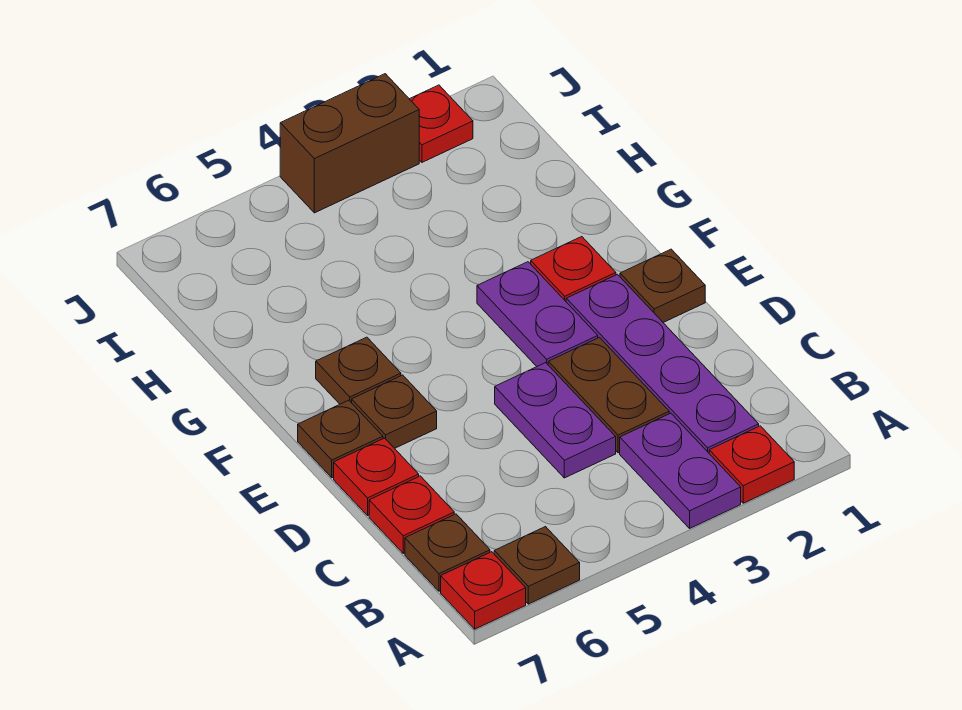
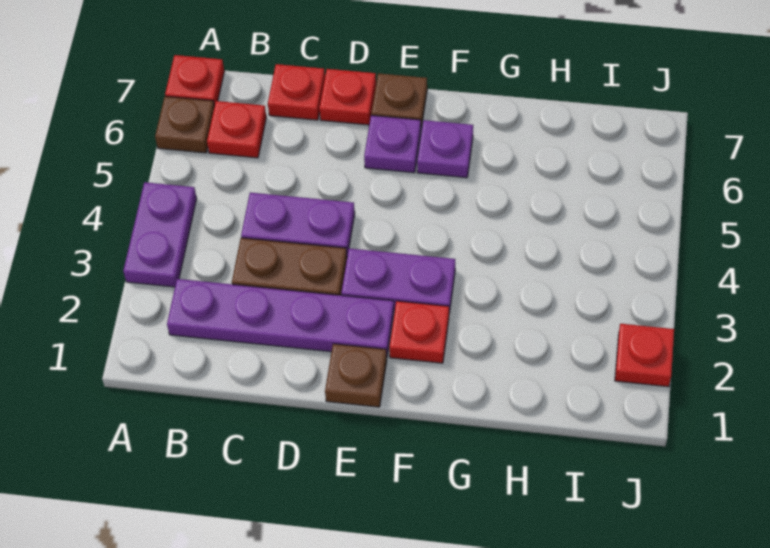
red plate A2 level 1 -> red plate B6 level 1
purple plate A3:B3 level 1 -> purple plate A3:A4 level 1
brown plate B7 level 1 -> none
brown plate E6 level 1 -> purple plate E6 level 1
brown plate F6 level 1 -> purple plate F6 level 1
brown brick J3:J4 level 1 -> none

